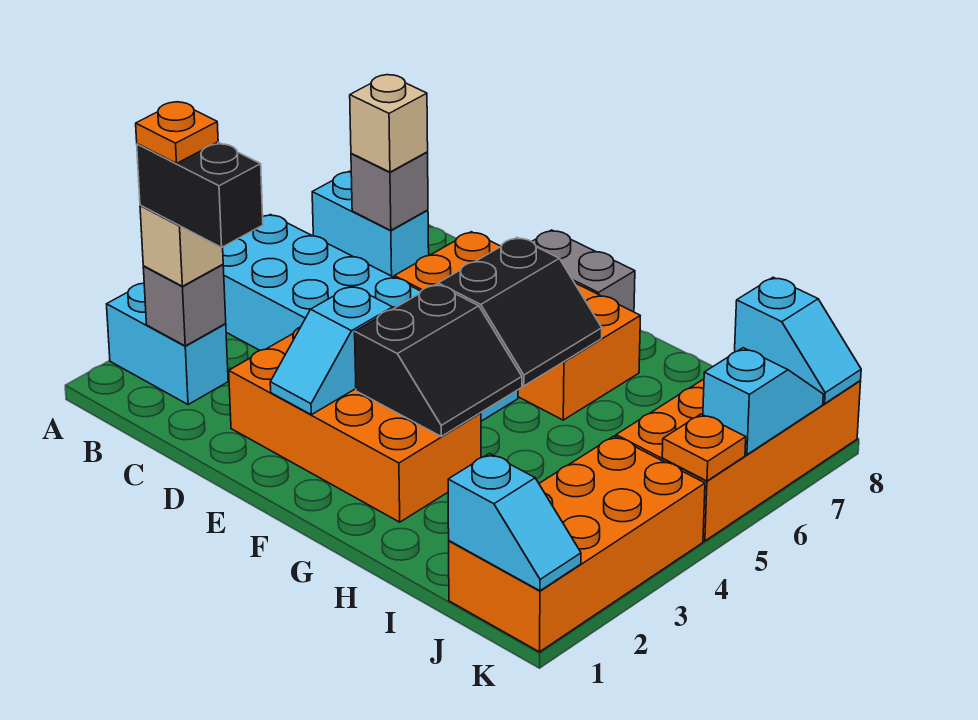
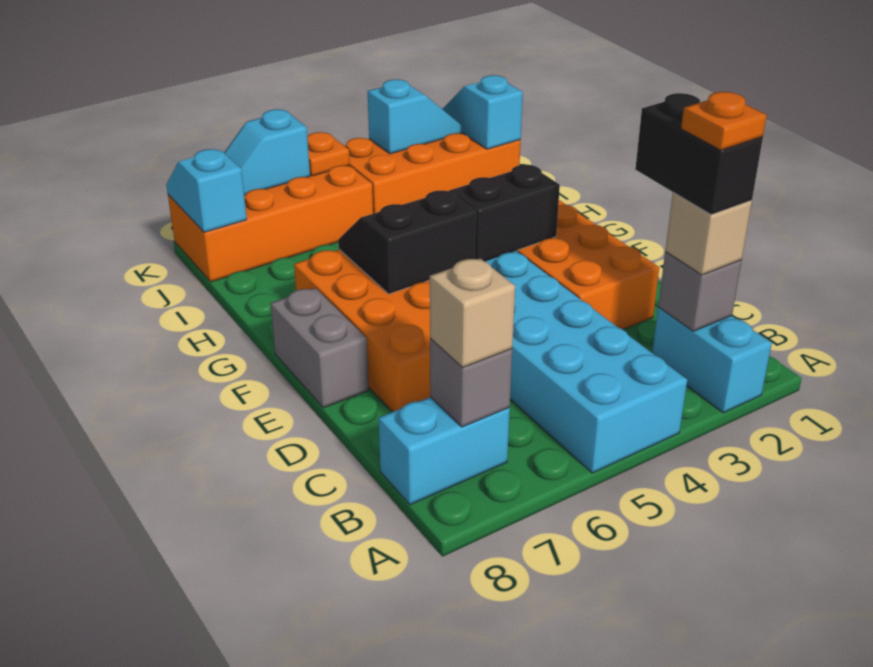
cyan brick A7:B7 level 1 -> cyan brick B7:B8 level 1
cyan slope E2:E3 level 2 top 3 -> cyan slope K2:K3 level 2 top 3

